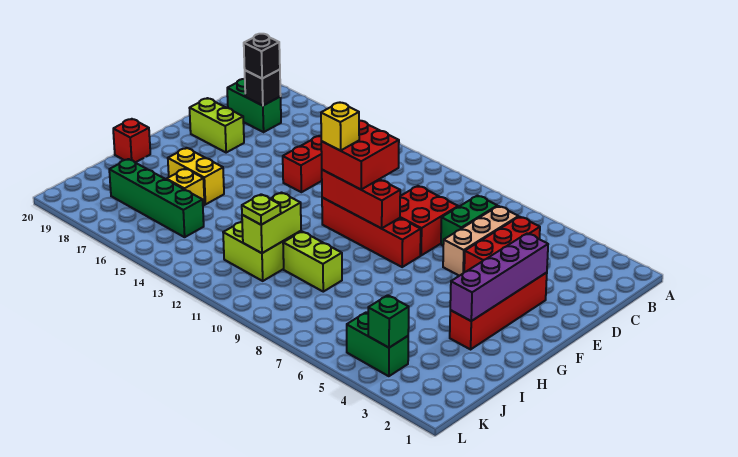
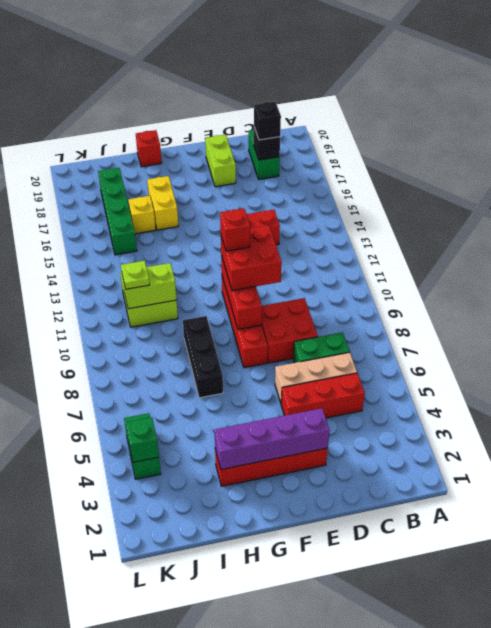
yellow brick F11 level 4 -> red brick F11 level 4
none -> black brick H7:H9 level 1
lime brick I9:I10 level 1 -> none

